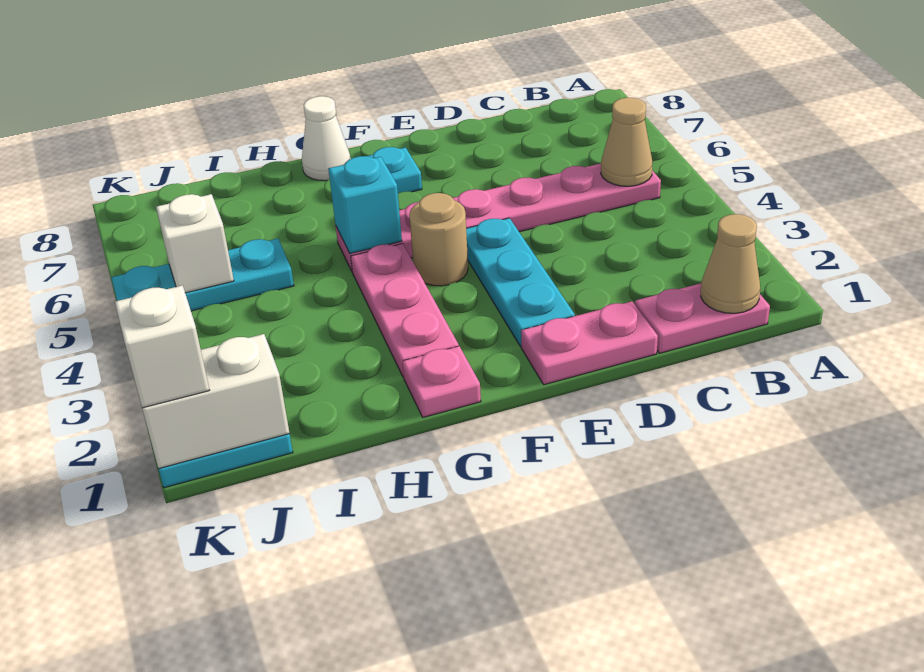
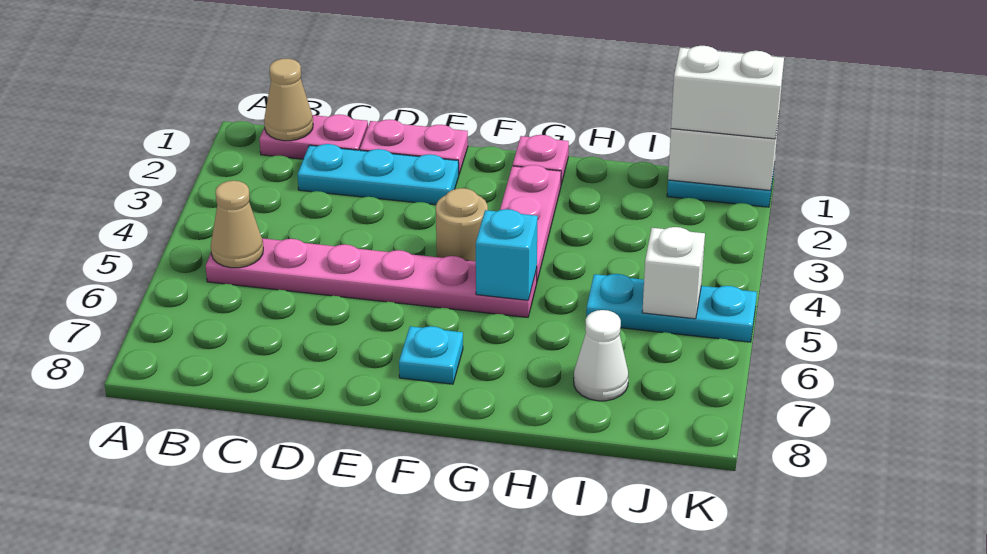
cyan plate E2:E4 level 1 -> cyan plate C2:E2 level 1
white cone G8 level 1 -> white cone I7 level 1
white brick K1 level 3 -> white brick J1:K1 level 3

